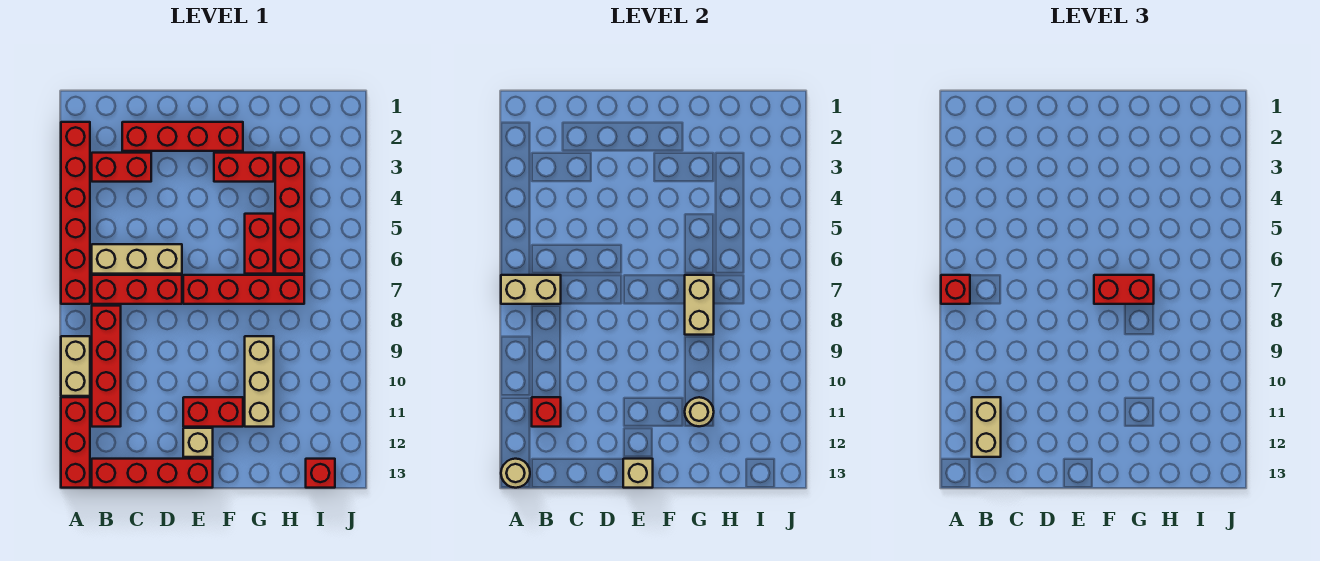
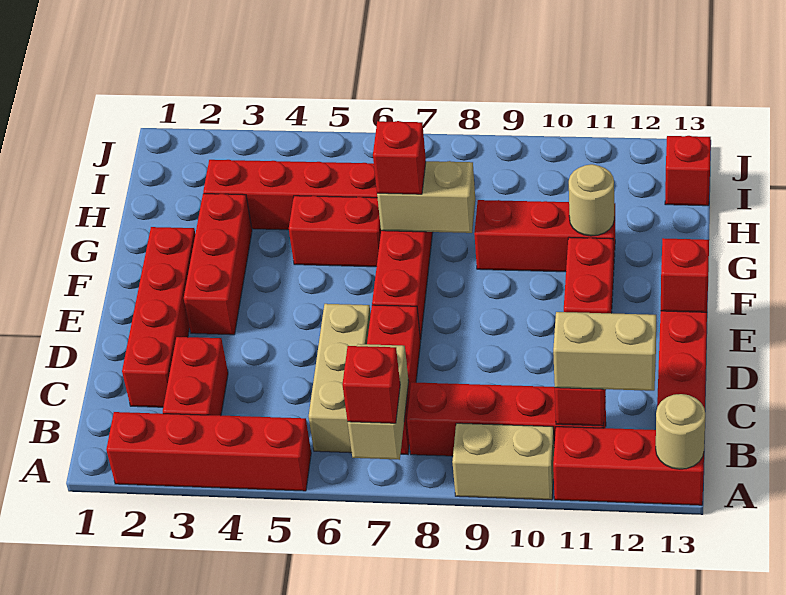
red brick A2:A7 level 1 -> red brick A2:A5 level 1
tan brick E12 level 1 -> none
tan brick E13 level 2 -> red brick E13 level 2
red brick F3:G3 level 1 -> red brick E3:G3 level 1
red brick F7:G7 level 3 -> red brick G7 level 3
tan brick G9:G11 level 1 -> red brick G9:G11 level 1

